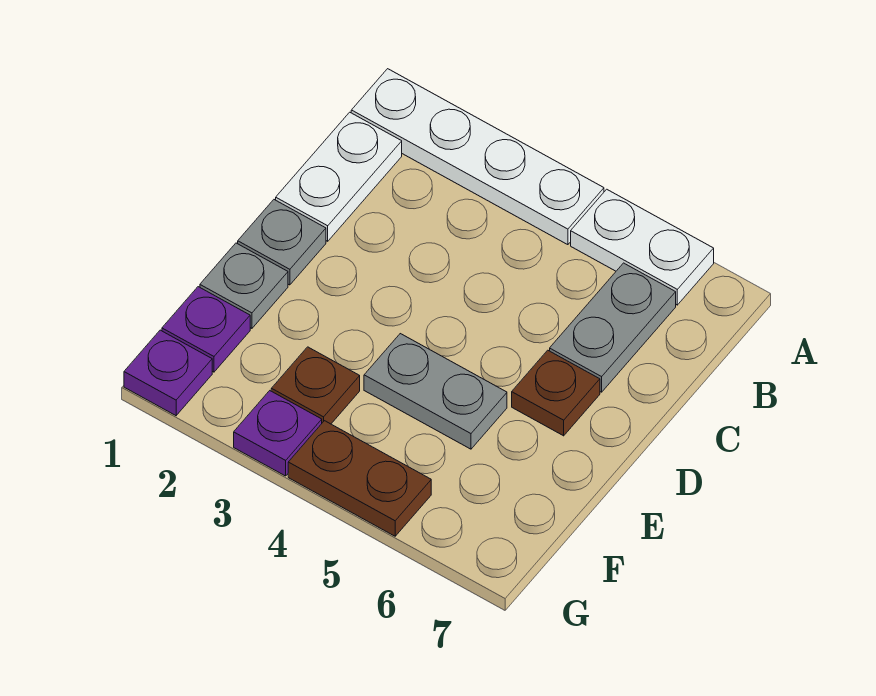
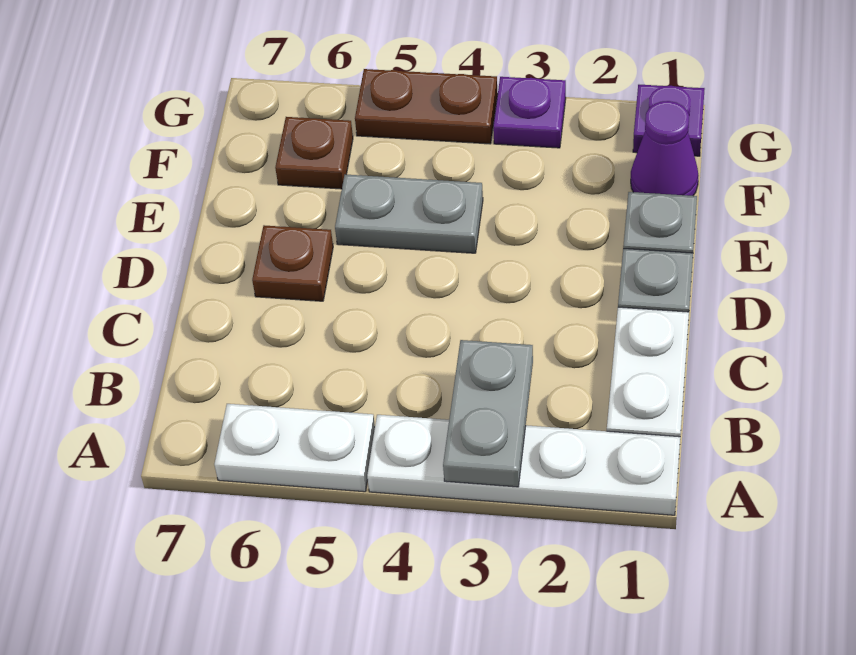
grey plate B6:C6 level 1 -> grey plate A3:B3 level 2
purple plate F1 level 1 -> purple cone F1 level 1
brown plate F3 level 1 -> brown plate F6 level 1

